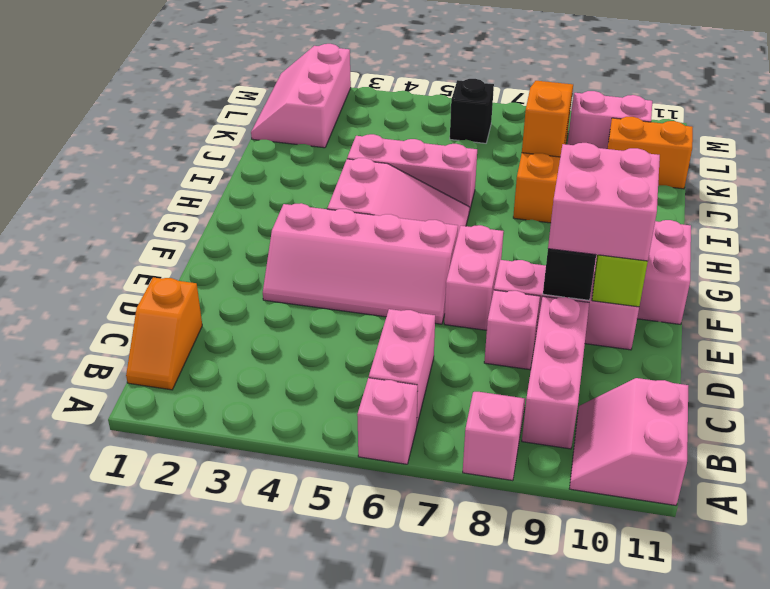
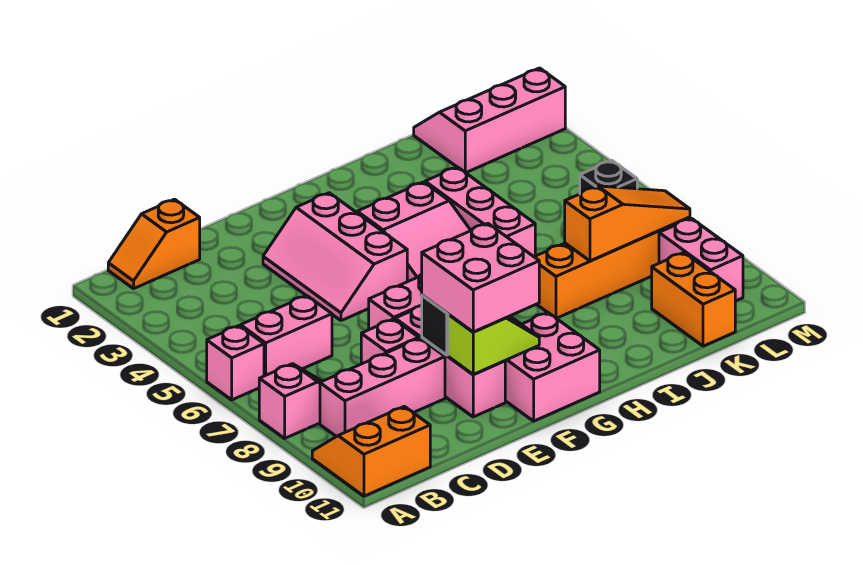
pink slope A10:B11 level 1 top 11 -> orange slope A10:B11 level 1 top 11
pink slope E3:F6 level 1 top F -> pink slope E3:F5 level 1 top F

